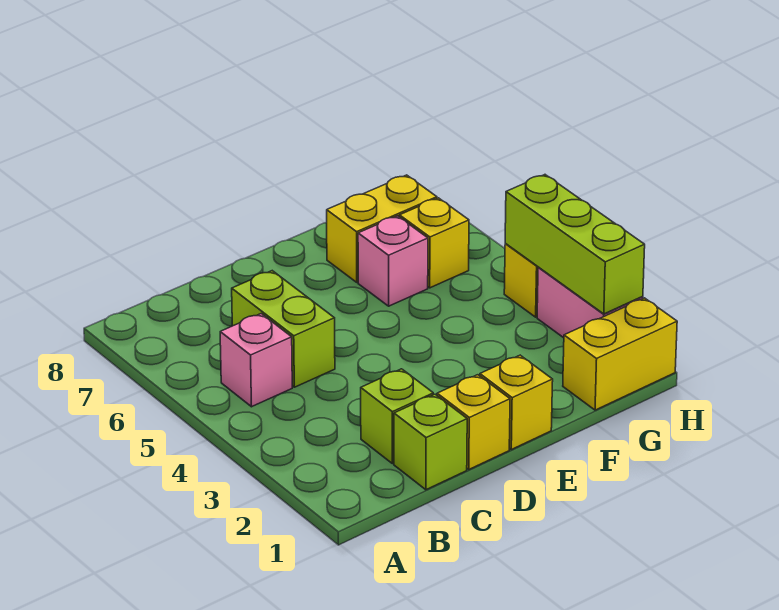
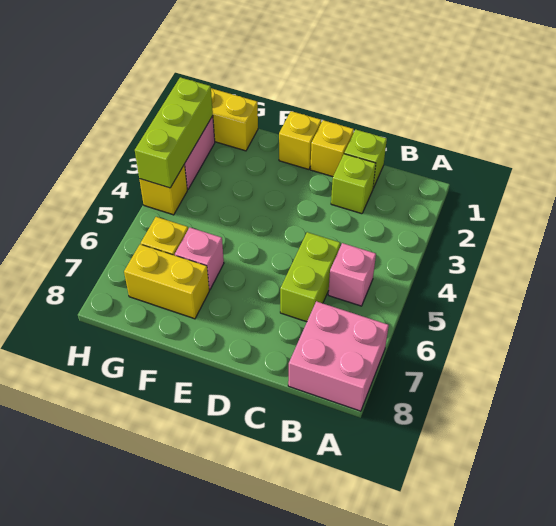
none -> pink brick A7:B8 level 1

